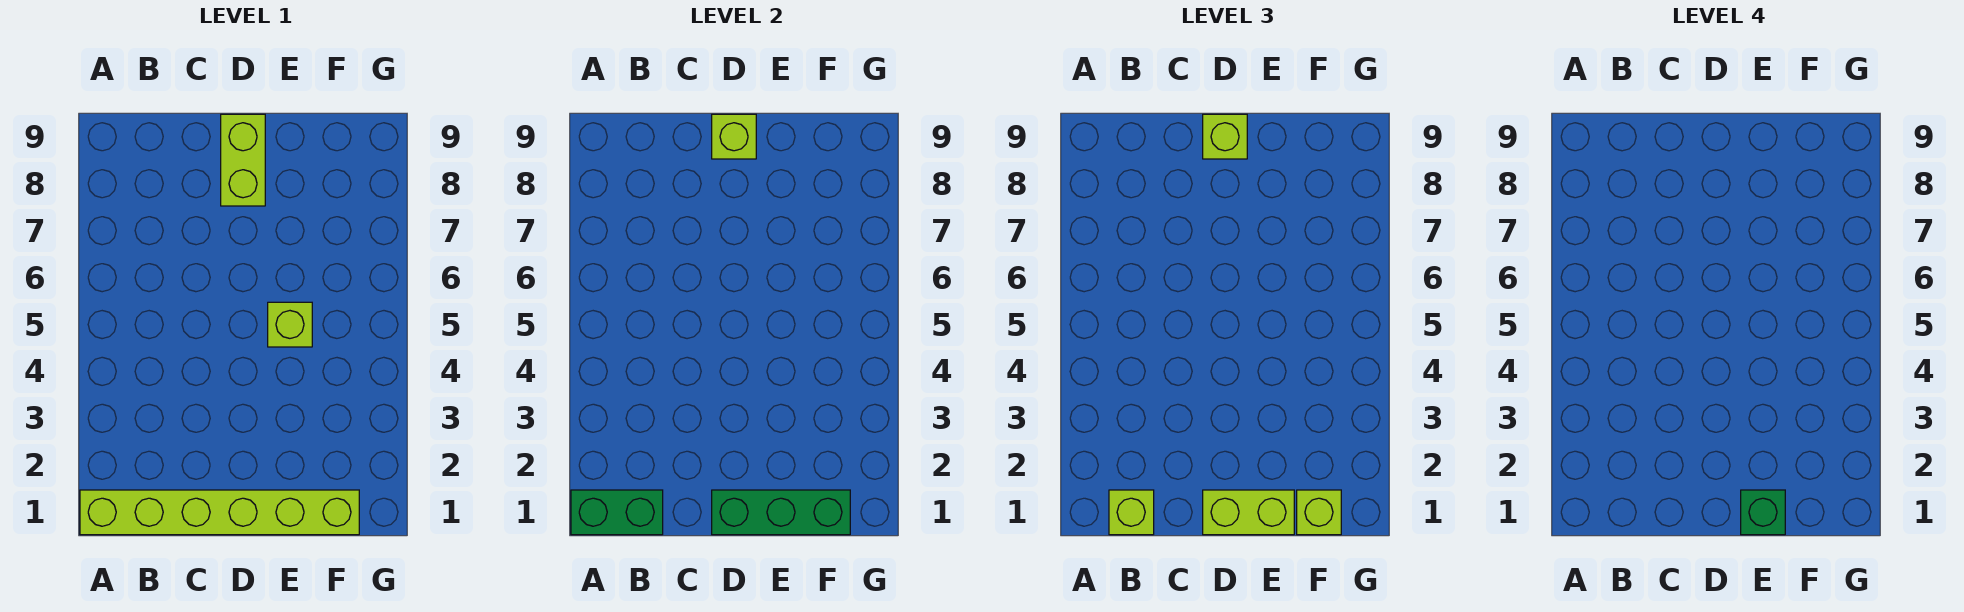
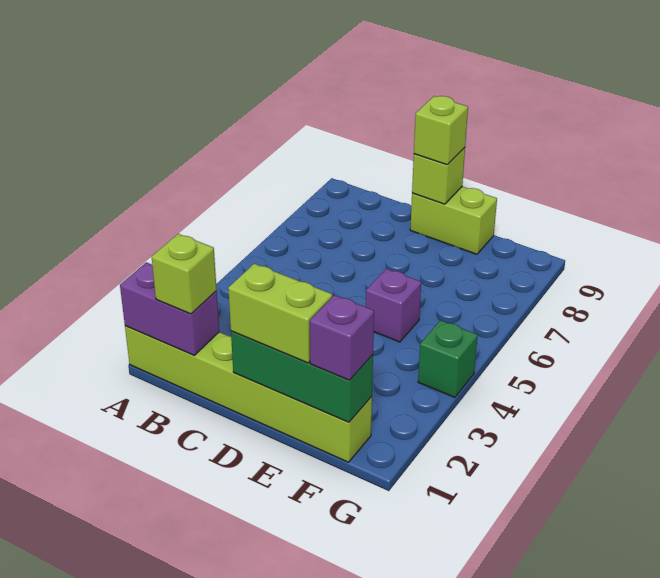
green brick A1:B1 level 2 -> purple brick A1:B1 level 2
lime brick D8:D9 level 1 -> lime brick D9:E9 level 1
green brick E1 level 4 -> green brick G4 level 1
lime brick E5 level 1 -> purple brick E5 level 1
lime brick F1 level 3 -> purple brick F1 level 3

